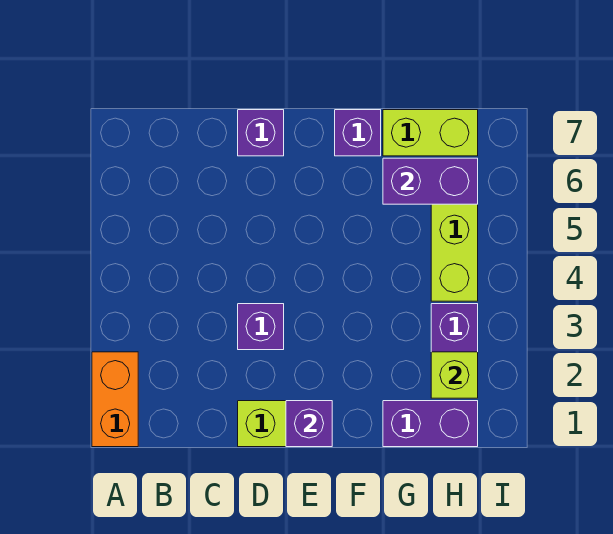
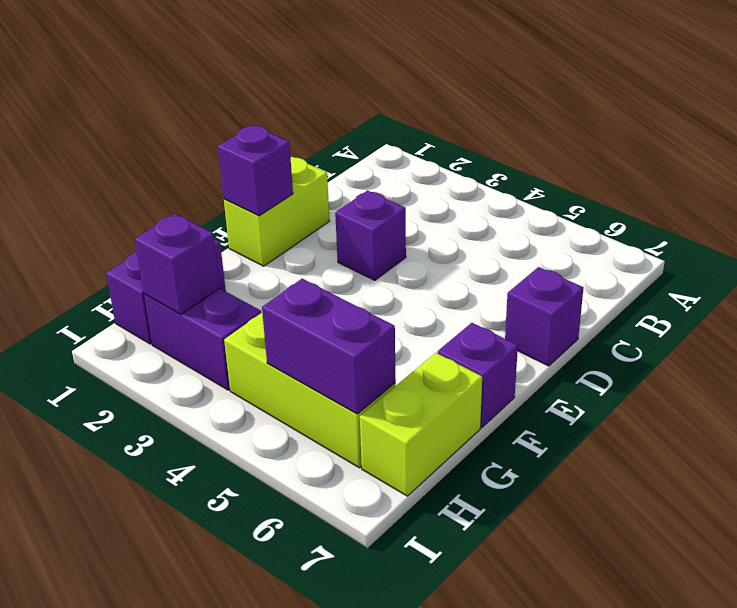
orange brick A1:A2 level 1 -> none
purple brick G6:H6 level 2 -> purple brick H5:H6 level 2
lime brick H2 level 2 -> purple brick H2 level 2

